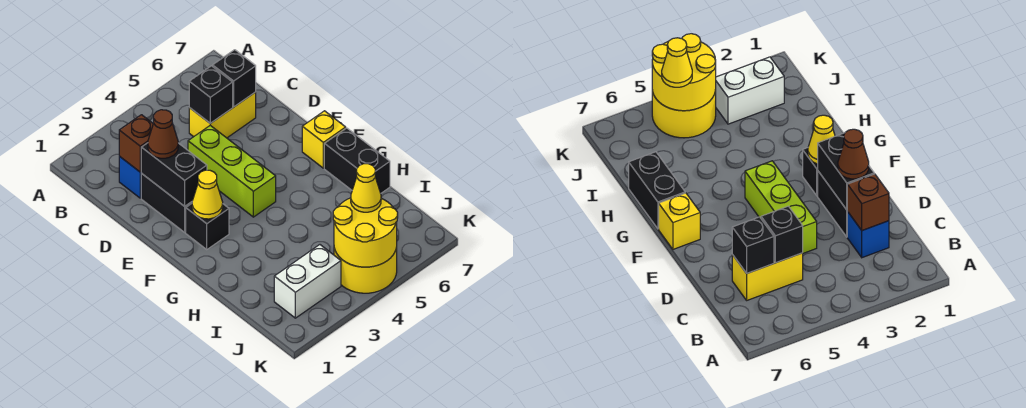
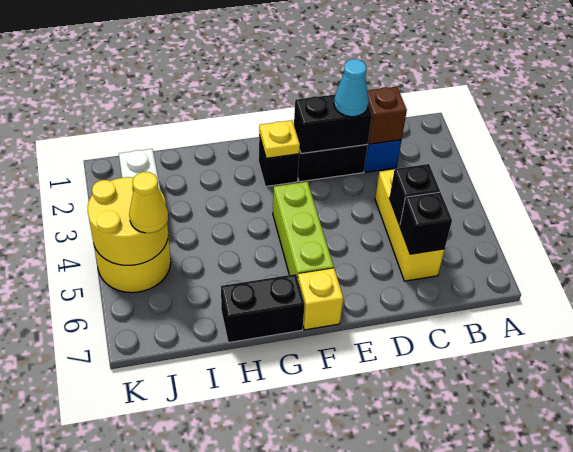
yellow brick C5:C6 level 1 -> yellow brick C4:C6 level 1
brown cone D2 level 3 -> cyan cone D2 level 3
lime brick D4:F4 level 1 -> lime brick F4:F6 level 1
yellow cone F2 level 2 -> yellow plate F2 level 2

